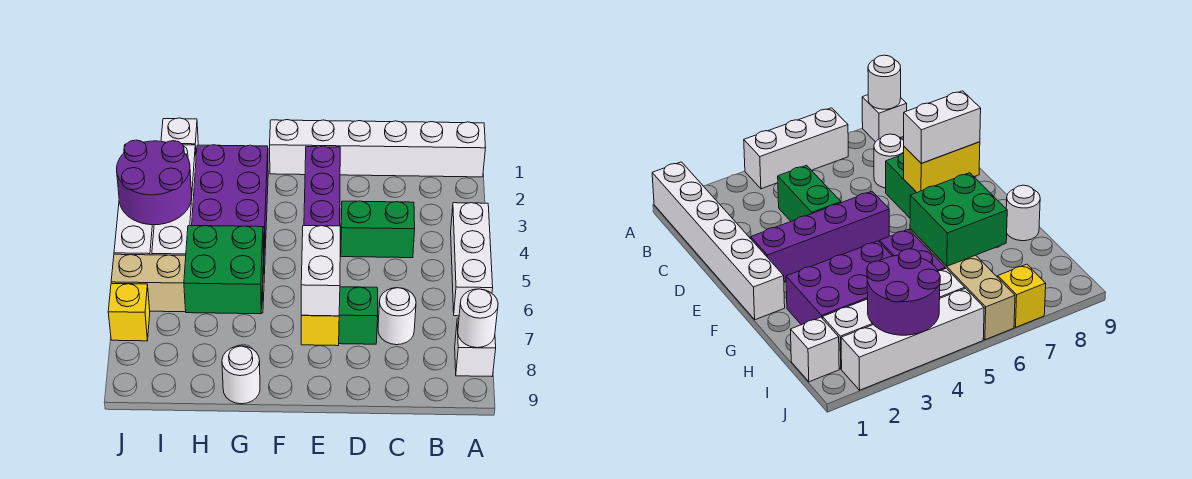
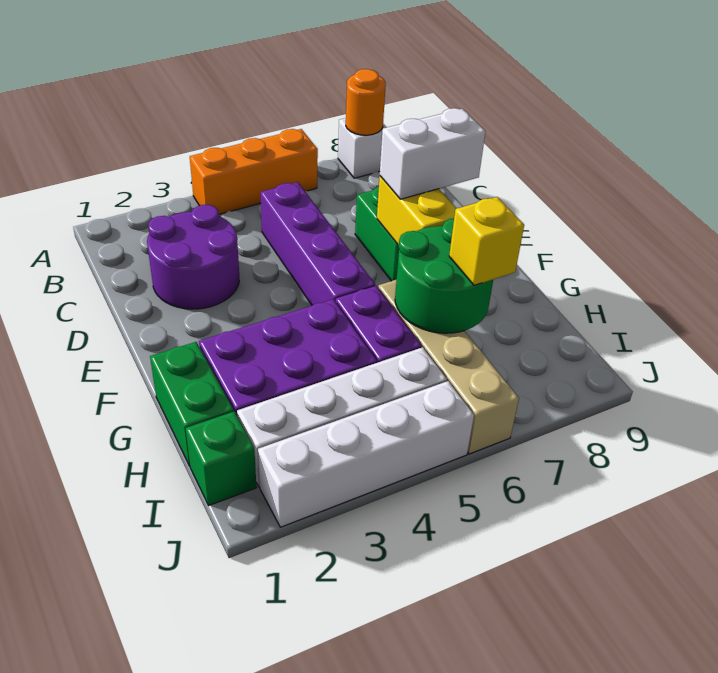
white brick A1:F1 level 1 -> none
white brick A4:A6 level 1 -> orange brick A4:A6 level 1
white round brick A8 level 2 -> orange round brick A8 level 2
green brick C4:D4 level 1 -> green brick G1:H1 level 1
white round brick C7 level 1 -> none
purple brick E2:E5 level 1 -> purple brick C5:F5 level 1
yellow brick E7:E8 level 2 -> yellow brick E7:F7 level 2
green brick G6:H7 level 2 -> green round brick G6:H7 level 2
white round brick G9 level 1 -> none
white brick I1 level 1 -> green brick I1 level 1
purple round brick I3:J4 level 2 -> purple round brick C2:D3 level 1
yellow brick J7 level 1 -> yellow brick H7 level 3

